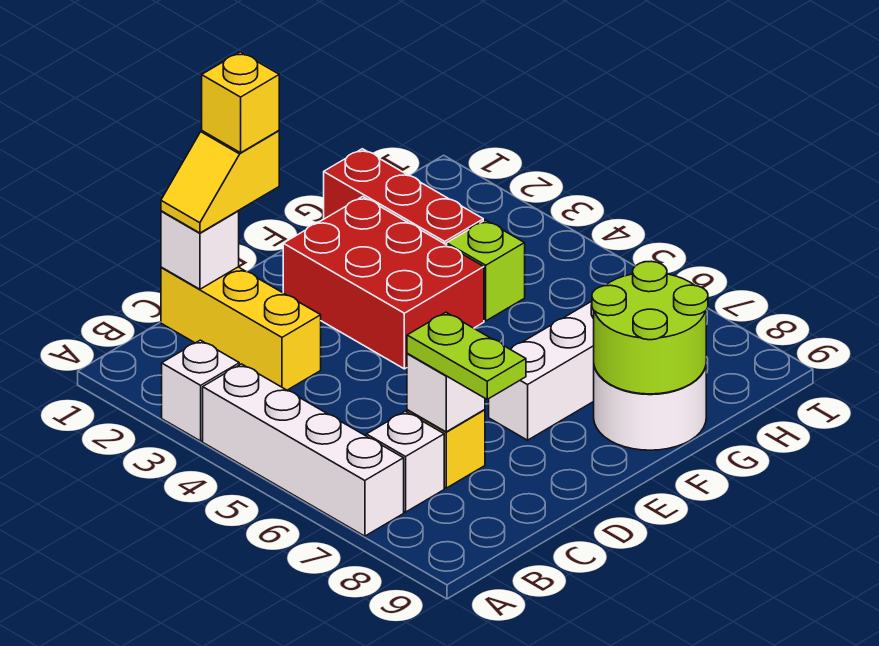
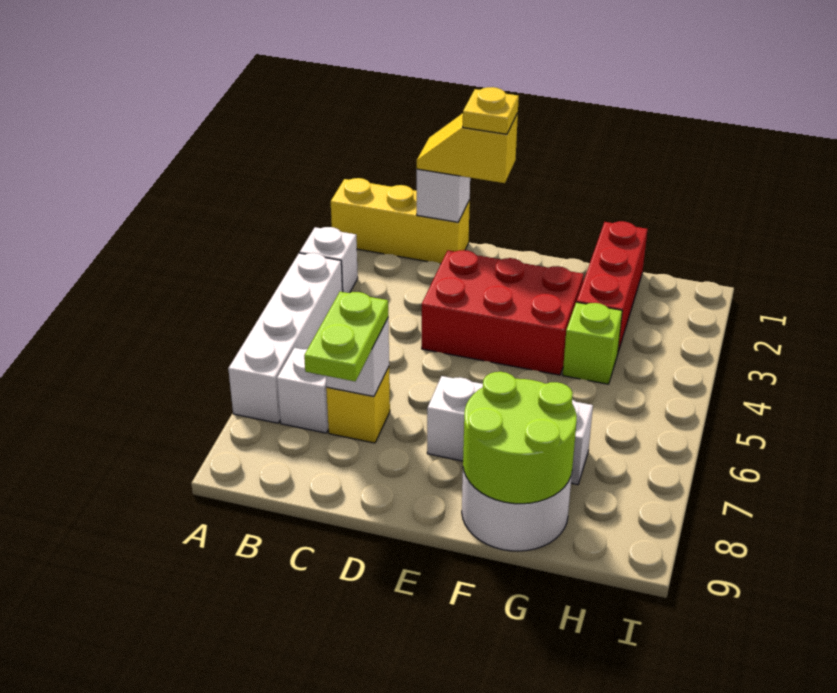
yellow brick C1:C3 level 1 -> yellow brick A1:C1 level 1
yellow brick D1 level 4 -> yellow plate D1 level 4
red brick E2:F4 level 1 -> red brick D3:F4 level 1

